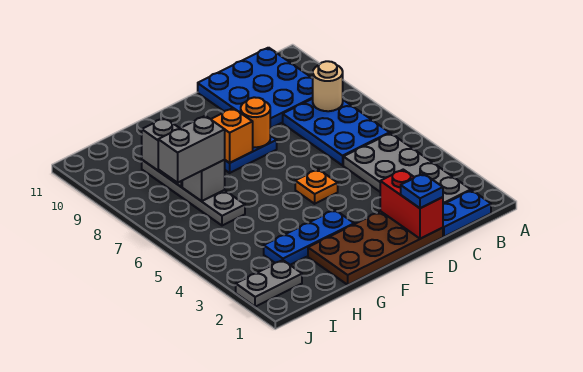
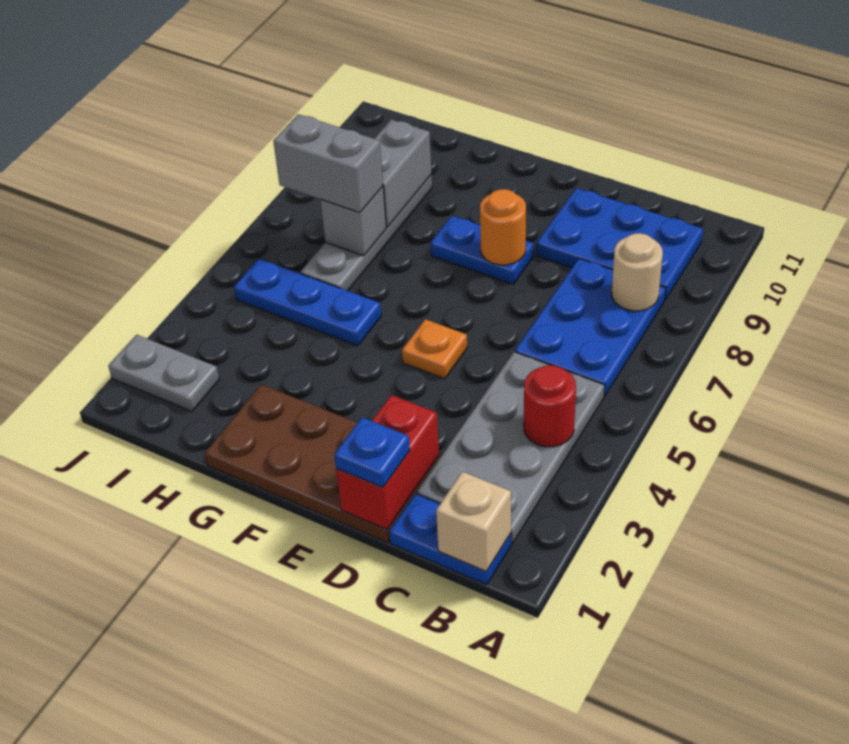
none -> tan brick B1 level 2
none -> red round brick B4 level 2
blue plate B9:D11 level 1 -> blue plate B9:D10 level 1
blue plate F3:H3 level 1 -> blue plate G5:I5 level 1
orange brick F8 level 2 -> none

